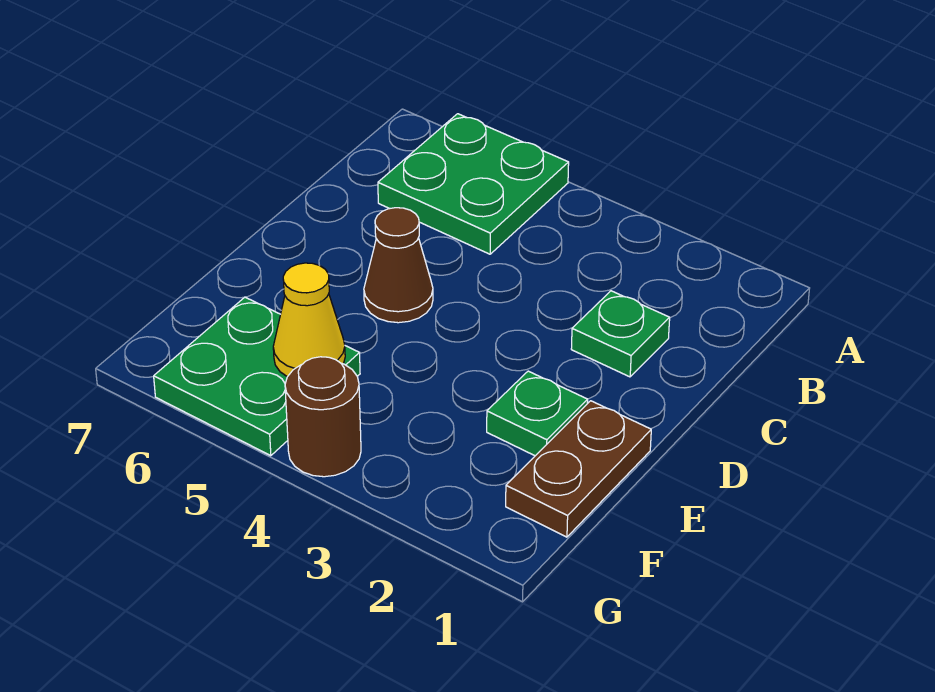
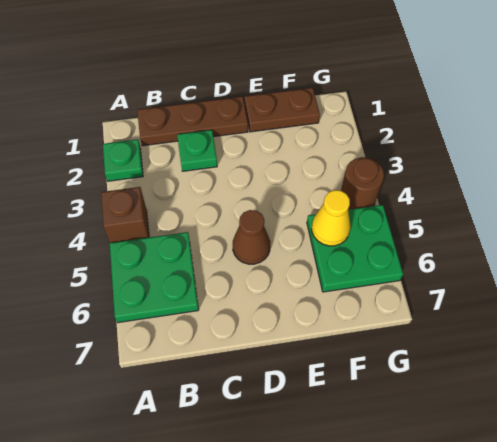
none -> brown brick A4 level 1
none -> brown plate B1:D1 level 1
green plate E2 level 1 -> green plate A2 level 1

